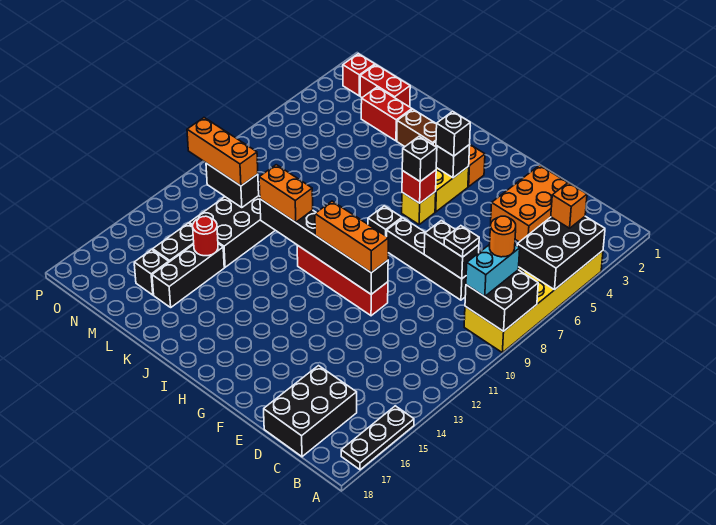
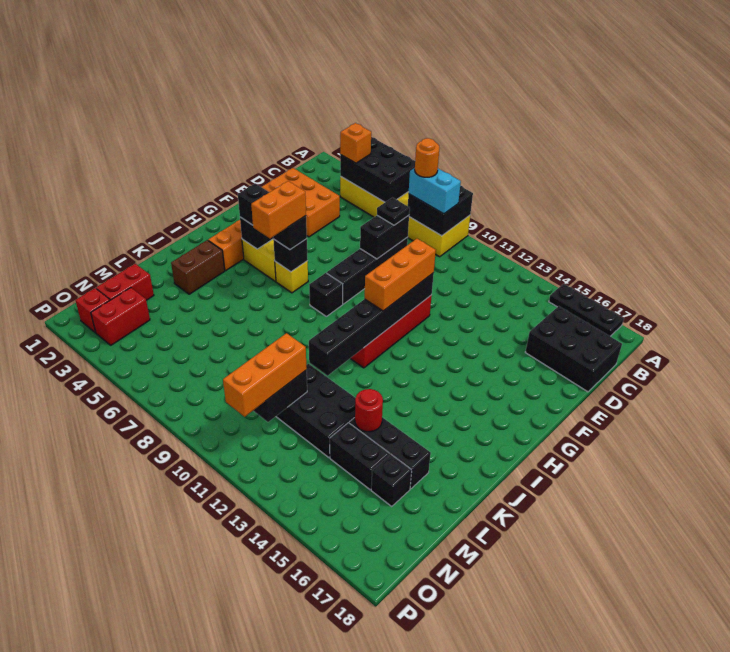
red brick H6 level 2 -> black brick H6 level 2
orange brick J11:K11 level 3 -> orange brick H6:I6 level 4
red brick L3:M3 level 1 -> red brick N3:O3 level 1

